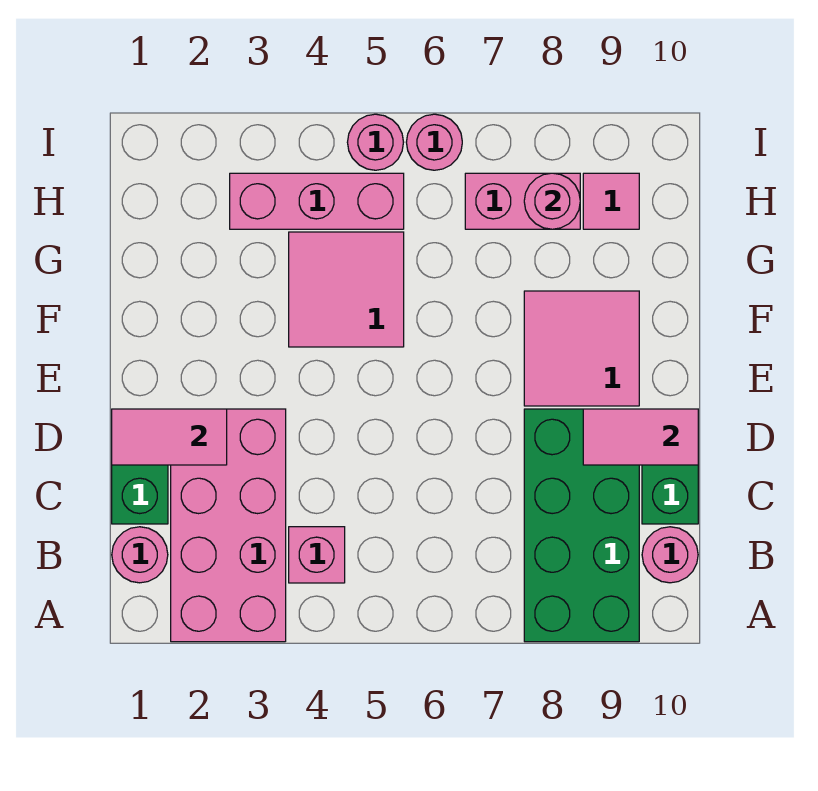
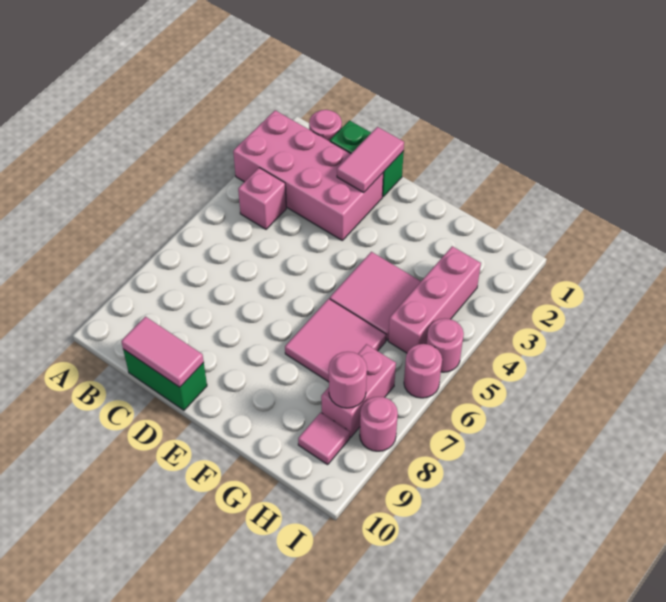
green brick A8:D9 level 1 -> none
pink round brick B10 level 1 -> pink round brick I8 level 1
pink tile D9:D10 level 2 -> pink tile C10:D10 level 2
pink tile E8:F9 level 1 -> pink tile F6:G7 level 1

